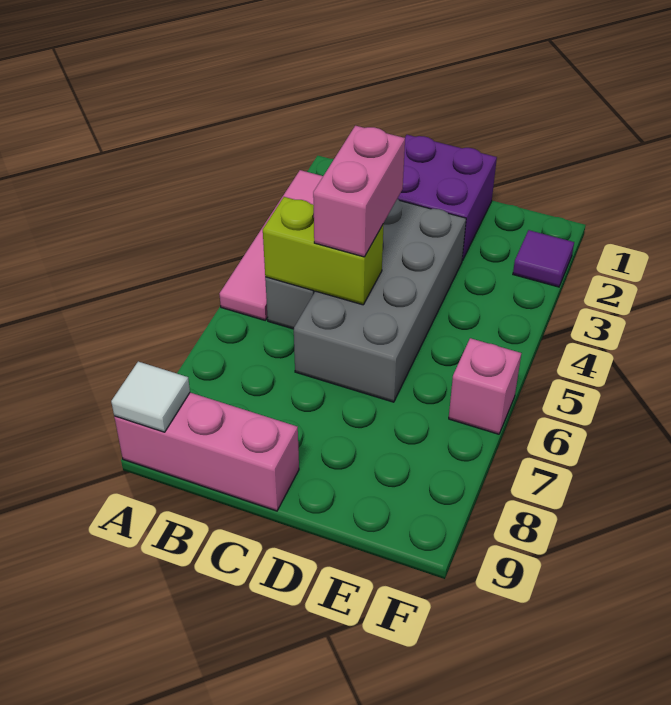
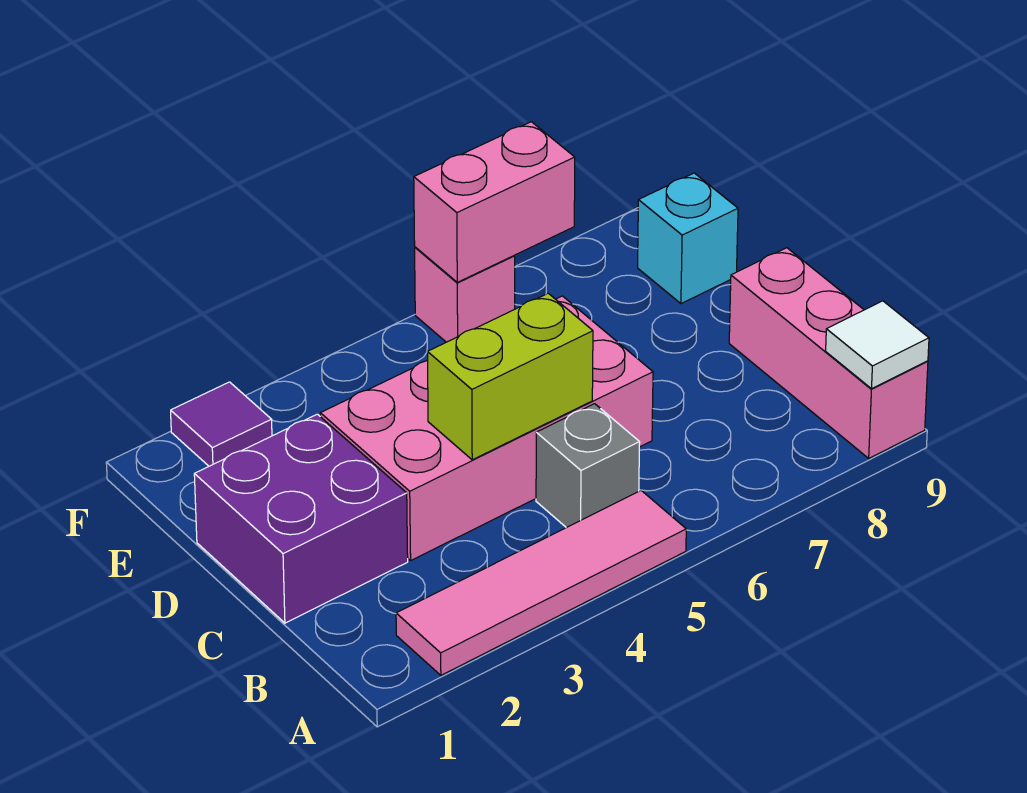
lime brick B5:C5 level 2 -> lime brick C4:C5 level 2
grey brick C3:D6 level 1 -> pink brick C3:D6 level 1
pink brick C4:C5 level 3 -> pink brick F6:F7 level 2
none -> cyan brick E9 level 1

